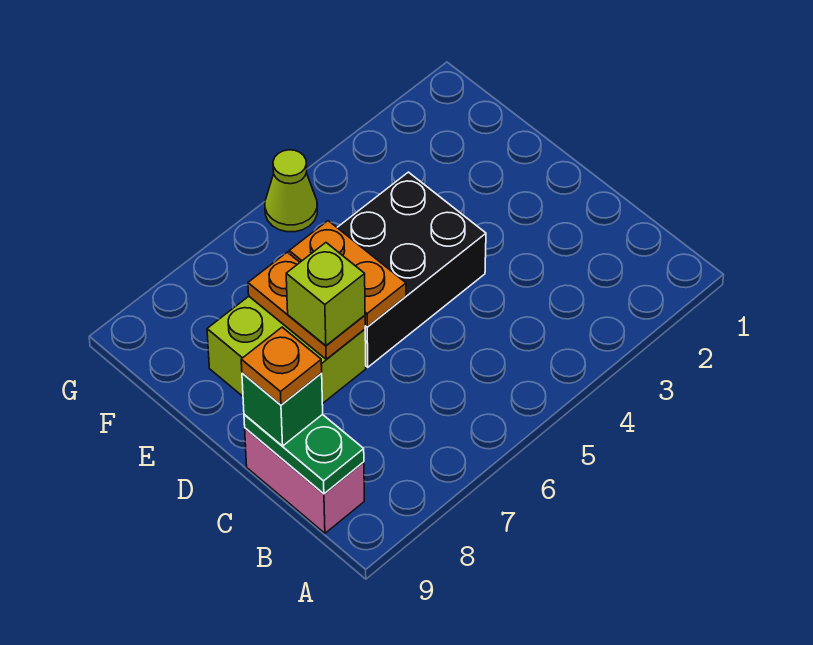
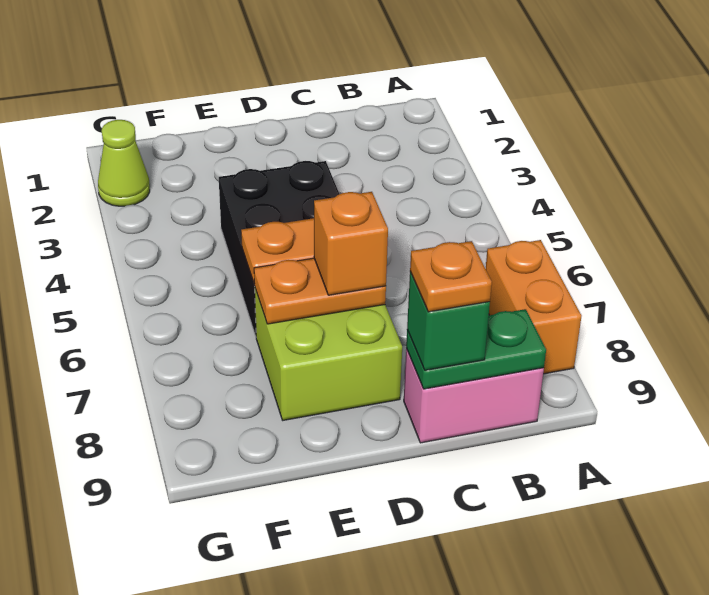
none -> orange brick A7:A8 level 1
lime brick D7 level 3 -> orange brick D7 level 3
lime cone G5 level 1 -> lime cone G2 level 1

